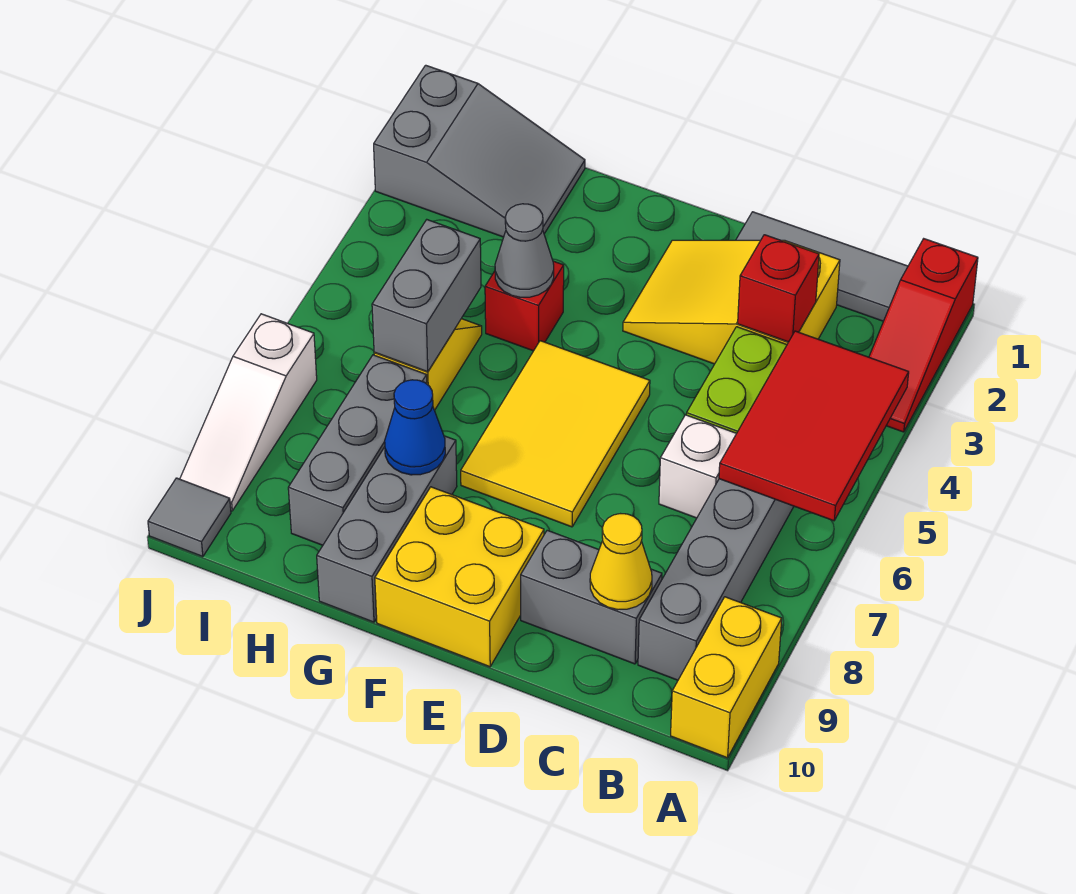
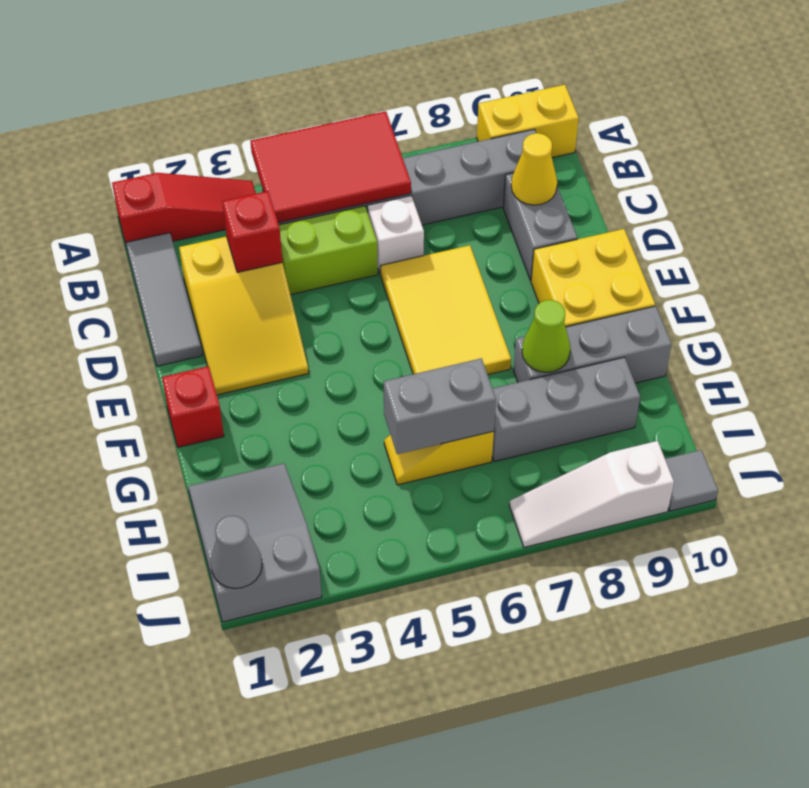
yellow tile E5:F7 level 1 -> yellow tile D6:F7 level 1
red brick G4 level 1 -> red brick F1 level 1
grey cone G4 level 2 -> grey cone J1 level 2
blue cone G8 level 2 -> lime cone G8 level 2
white slope J7:J9 level 1 top 7 -> white slope J7:J9 level 1 top 9

